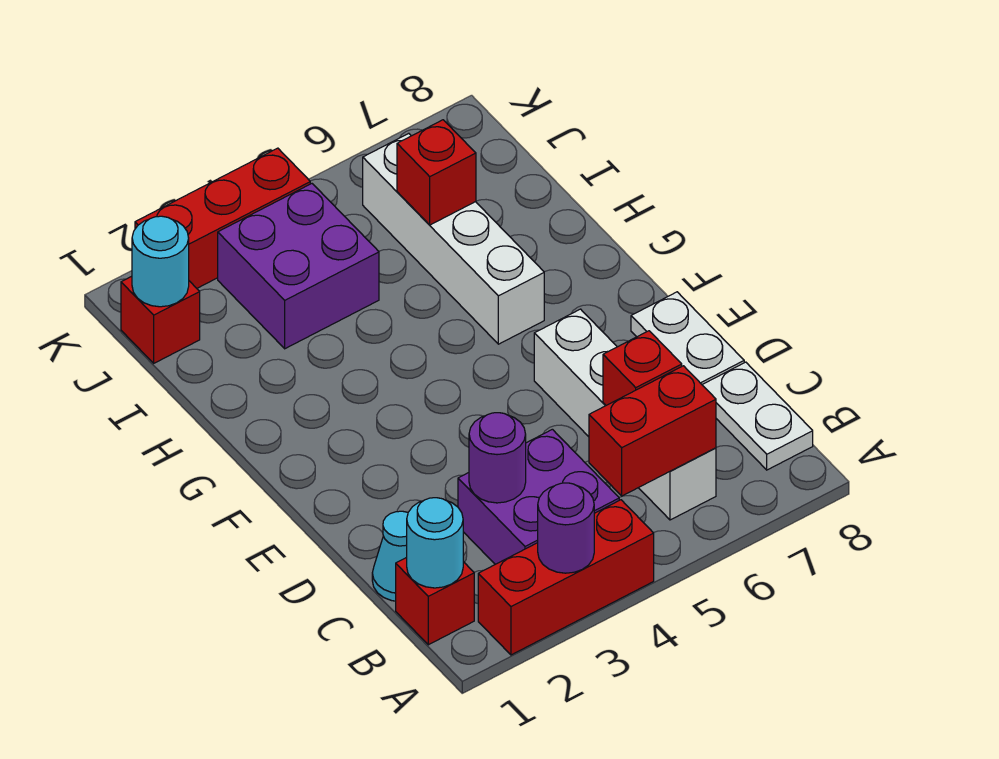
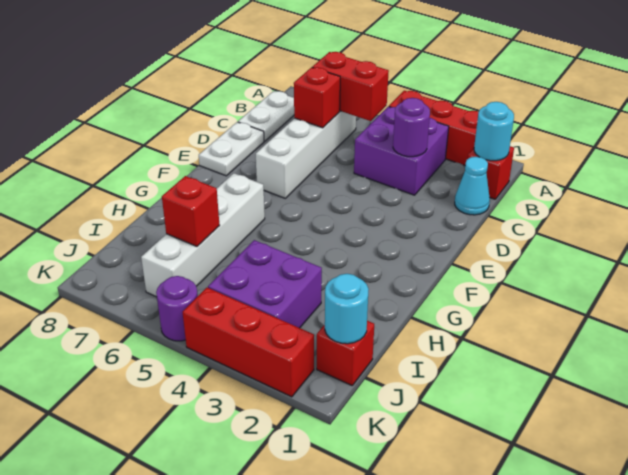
purple round brick A3 level 2 -> purple round brick K5 level 1

